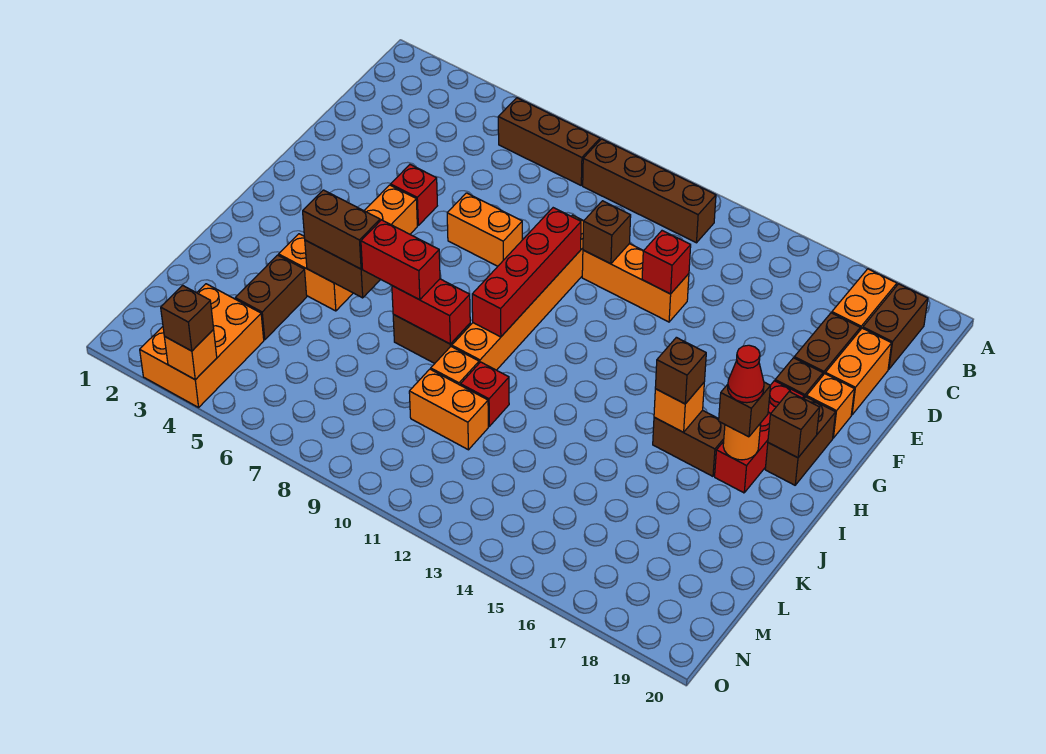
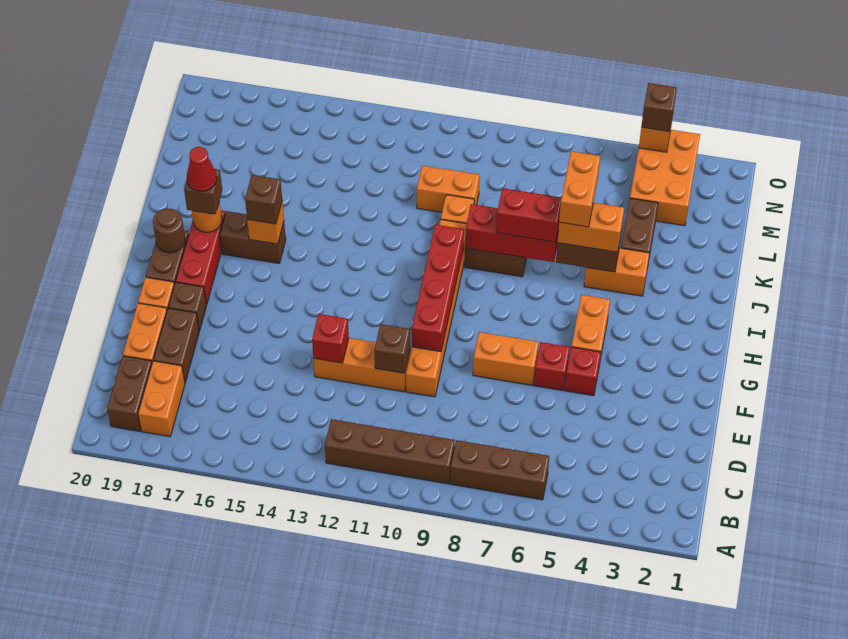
brown brick H19 level 2 -> brown round brick H19 level 2
brown brick J5:J6 level 3 -> orange brick J5:J6 level 3
none -> orange brick J6:K6 level 4
red brick J8:J9 level 2 -> red brick J7:J9 level 2
red brick K11 level 1 -> red brick F6 level 1

